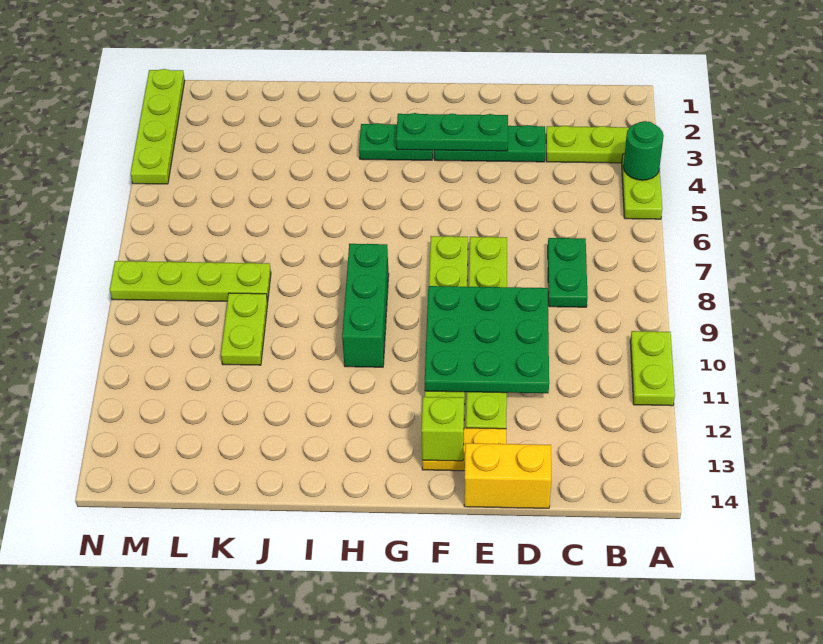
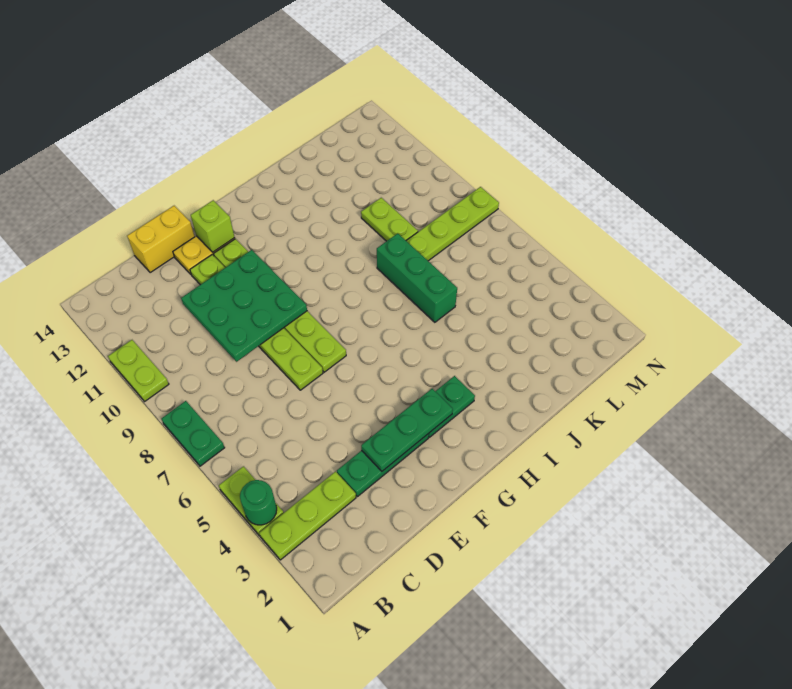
green plate C7:C8 level 1 -> green plate A7:A8 level 1
green brick H8:H10 level 1 -> green brick J6:J8 level 1
lime plate N1:N4 level 1 -> none

